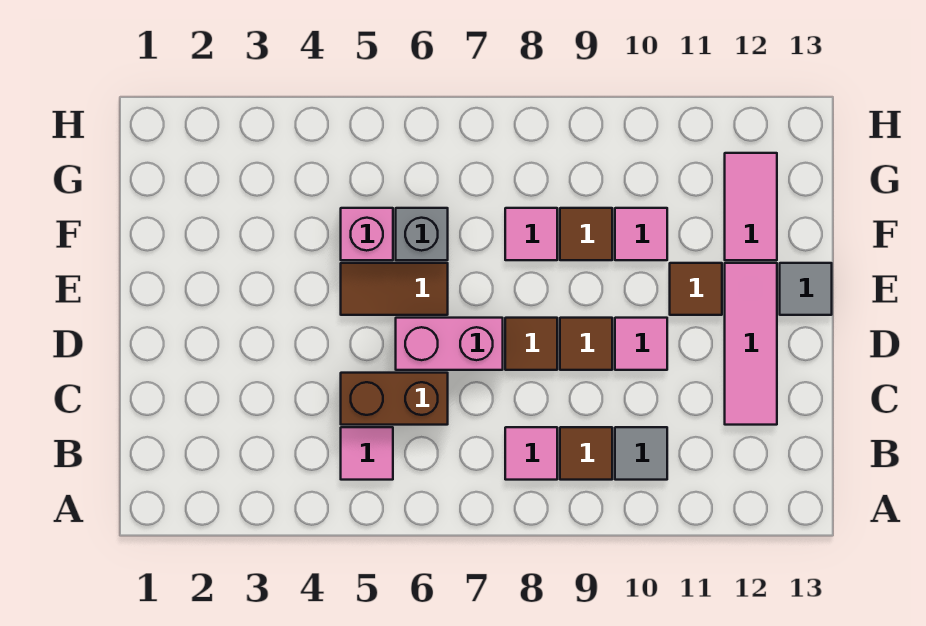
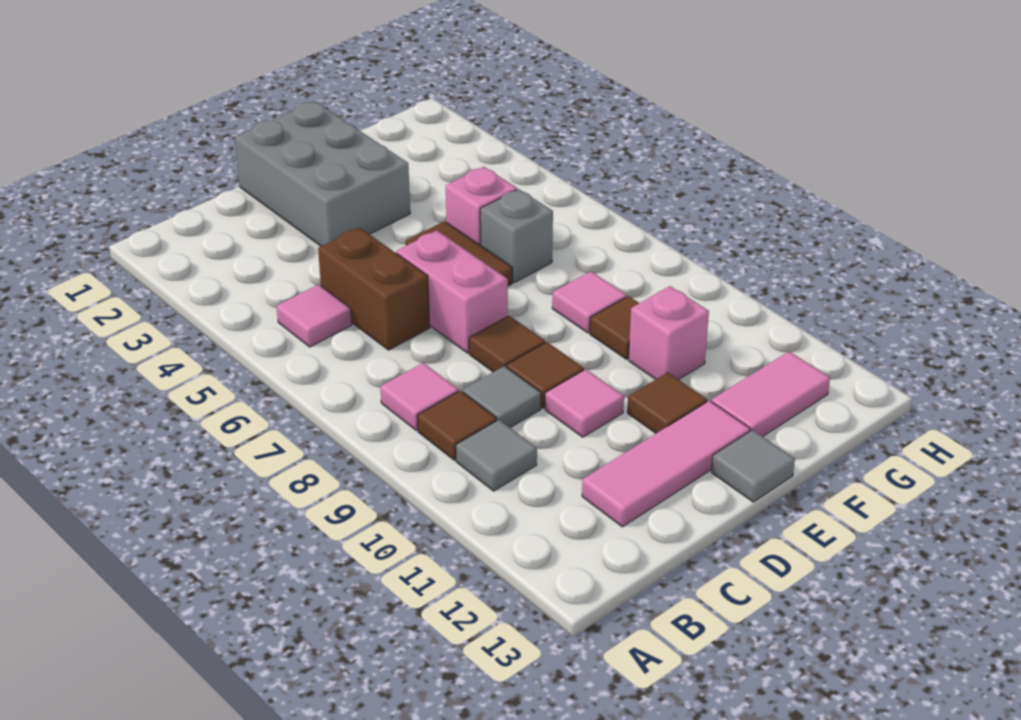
none -> grey tile C9 level 1
none -> grey brick D1:E3 level 1
pink tile F10 level 1 -> pink brick F10 level 1

